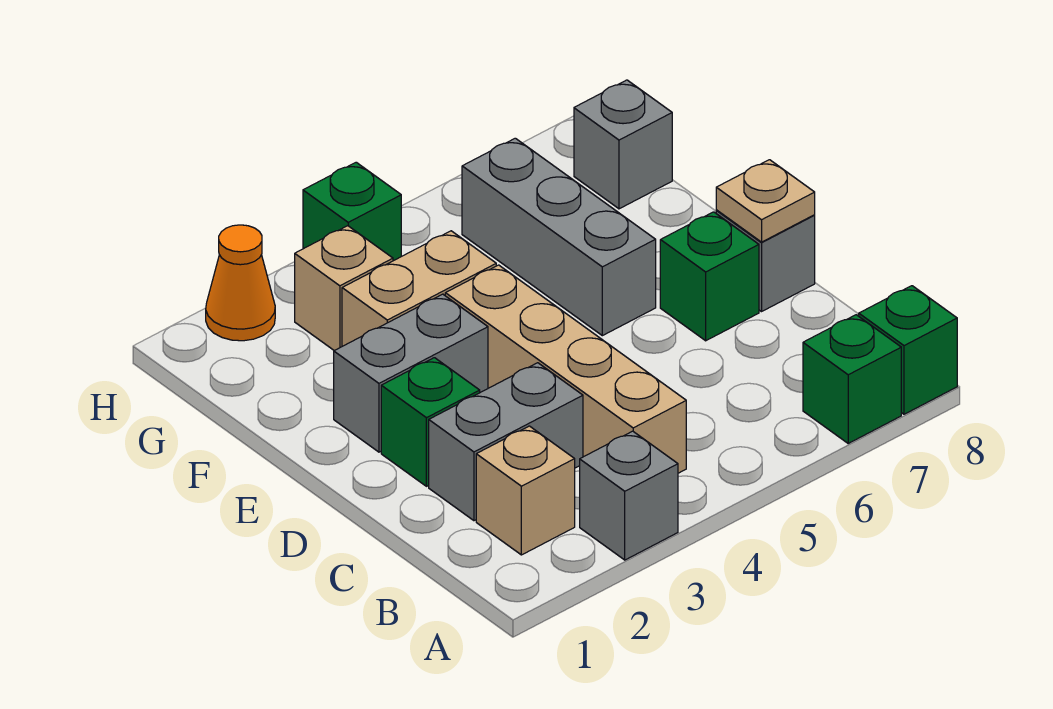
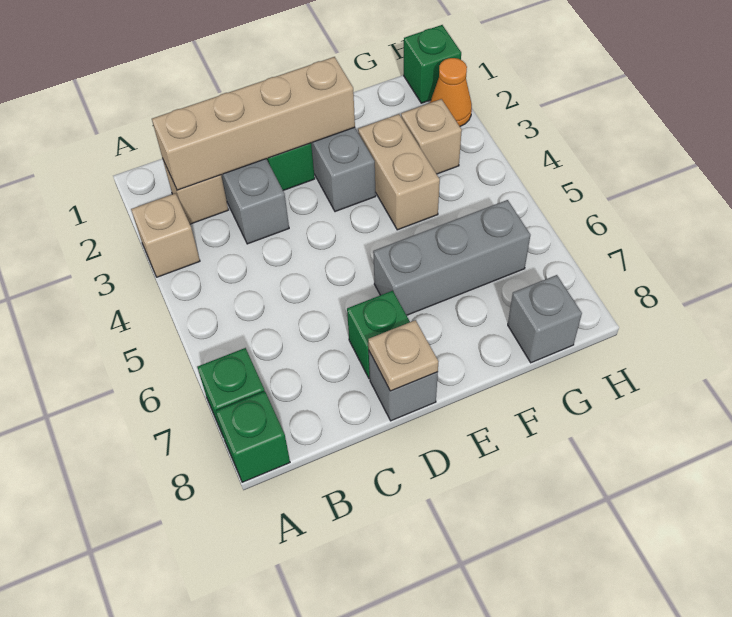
grey brick A3 level 1 -> tan brick A3 level 1
tan brick B4:E4 level 1 -> tan brick B2:E2 level 2
green brick H4 level 1 -> green brick H1 level 1

